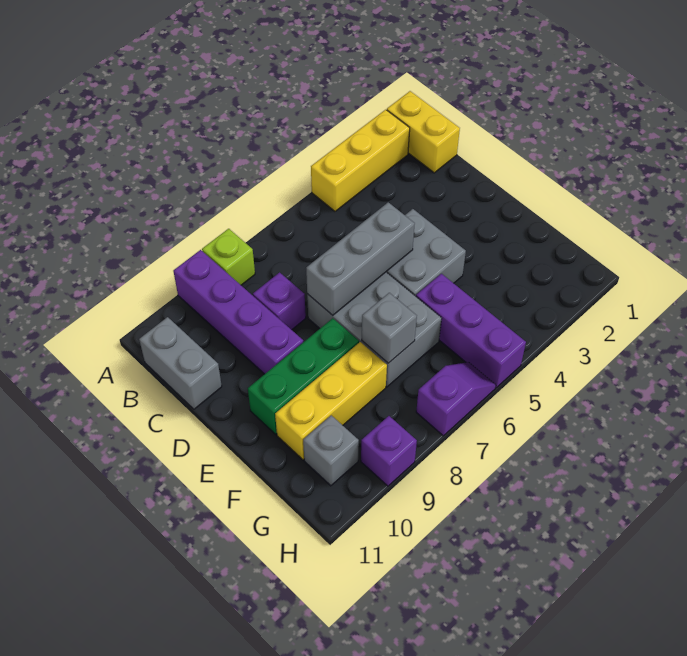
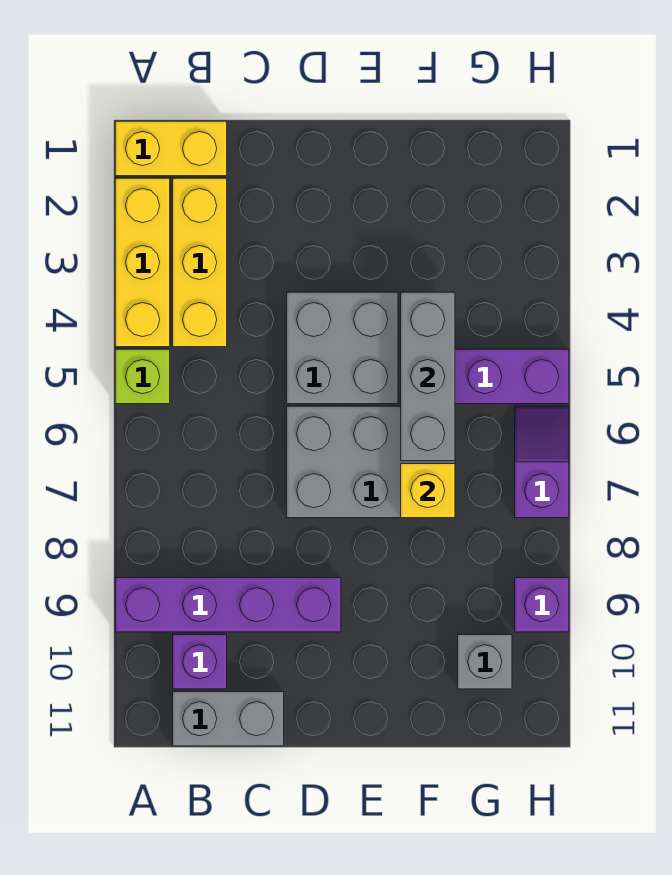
lime brick A8 level 1 -> lime brick A5 level 1
purple brick C8 level 1 -> purple brick B10 level 1
grey brick D5:D7 level 2 -> grey brick F4:F6 level 2
green brick E8:E10 level 1 -> none
grey brick F7 level 2 -> yellow brick F7 level 2
yellow brick F8:F10 level 1 -> yellow brick B2:B4 level 1

